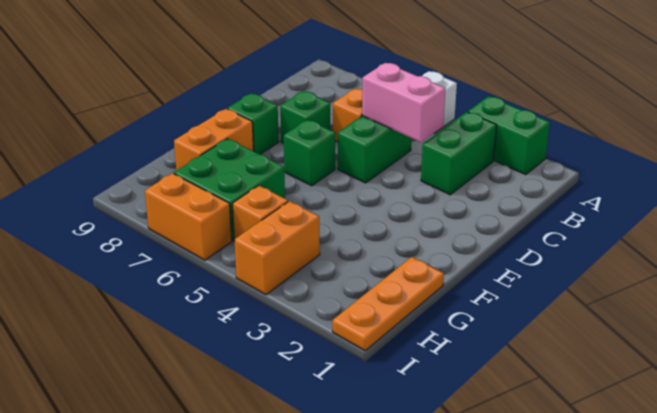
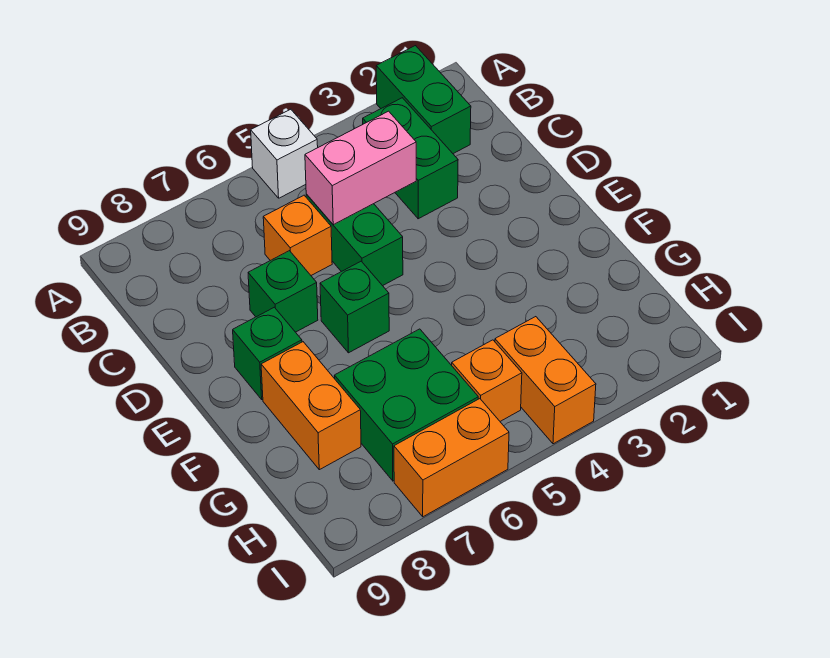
green brick A2:A3 level 1 -> green brick A2:B2 level 1
orange plate G1:I1 level 1 -> none

